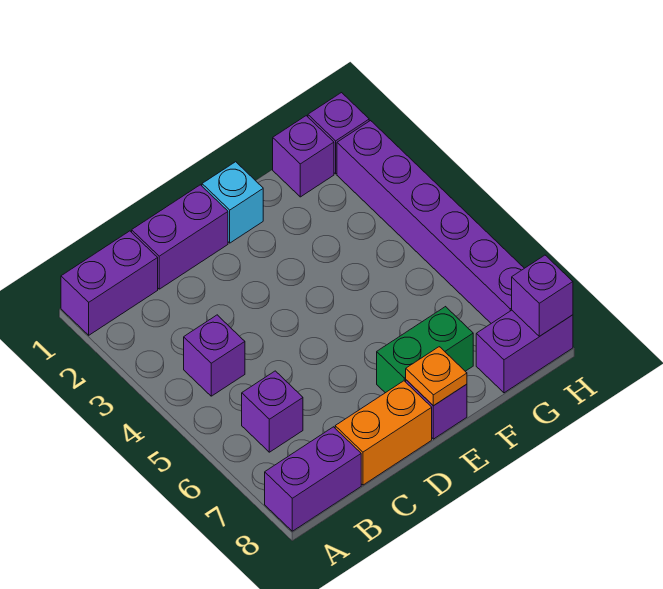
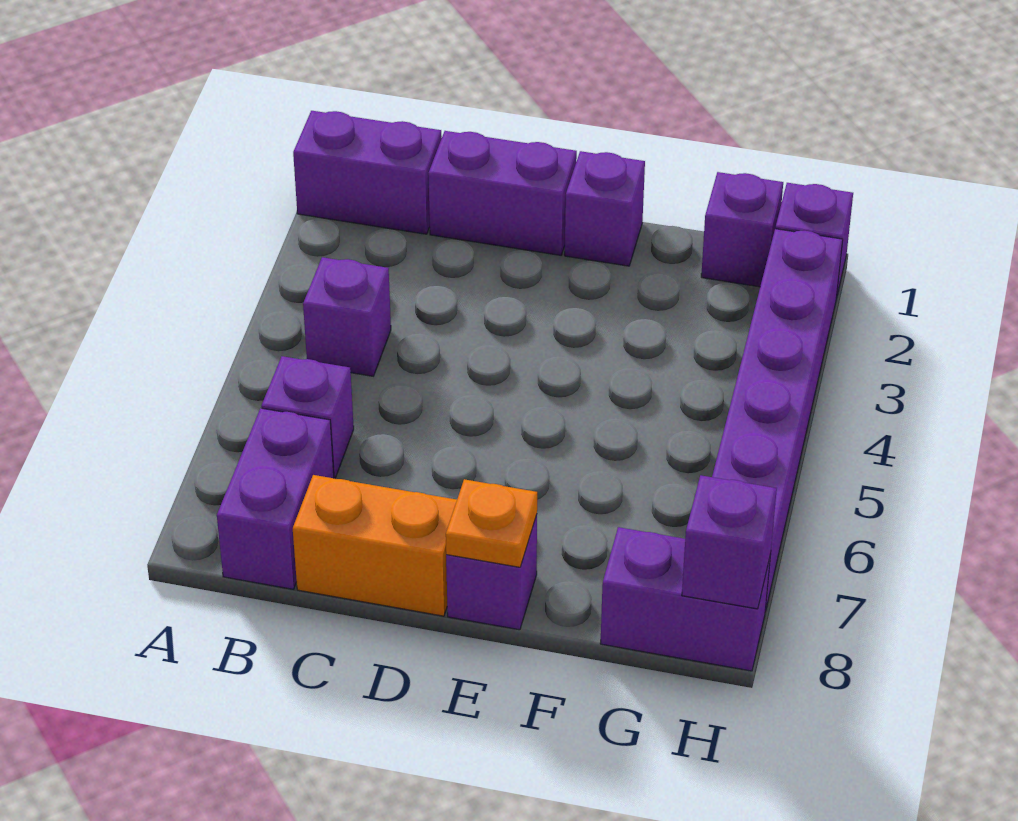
purple brick A8:B8 level 1 -> purple brick B7:B8 level 1
cyan brick E1 level 1 -> purple brick E1 level 1
green brick E7:F7 level 1 -> none

